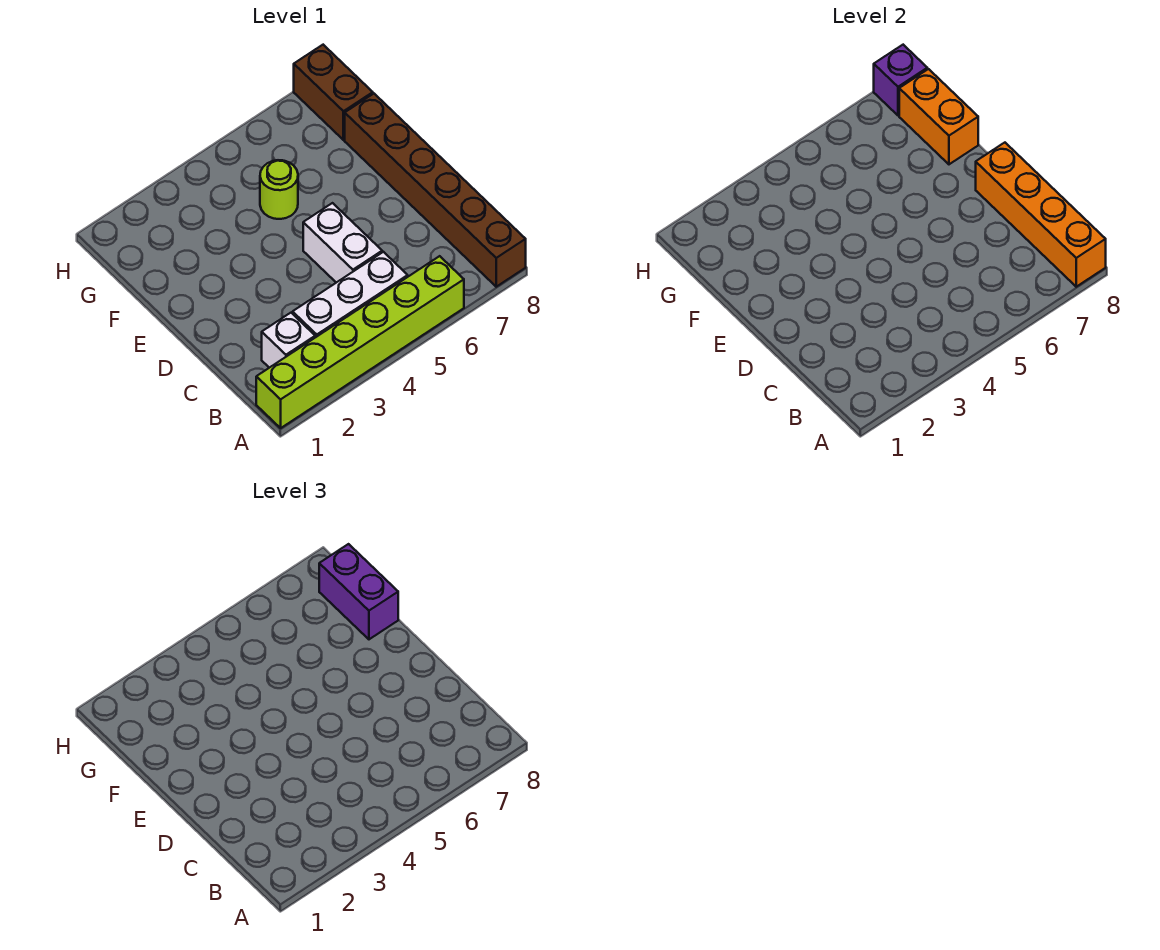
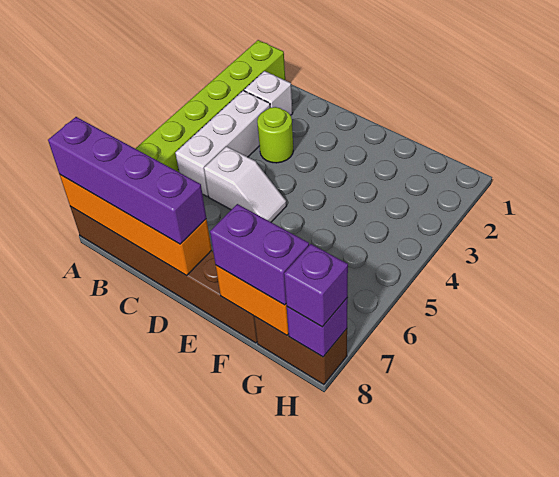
none -> purple brick A8:D8 level 3
white brick C5:D5 level 1 -> white slope C5:D5 level 1 top C
lime round brick F5 level 1 -> lime round brick C3 level 1
none -> purple brick H8 level 3

